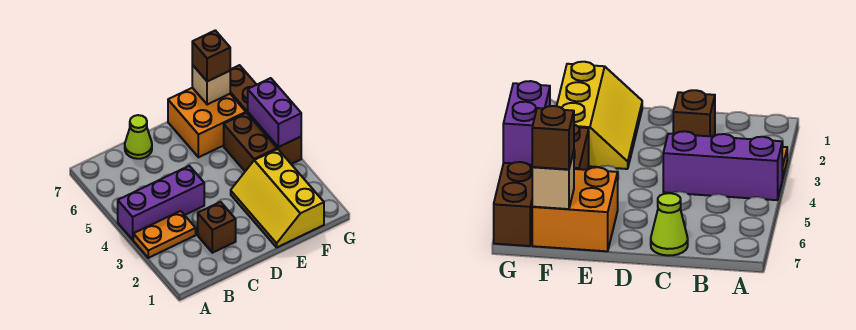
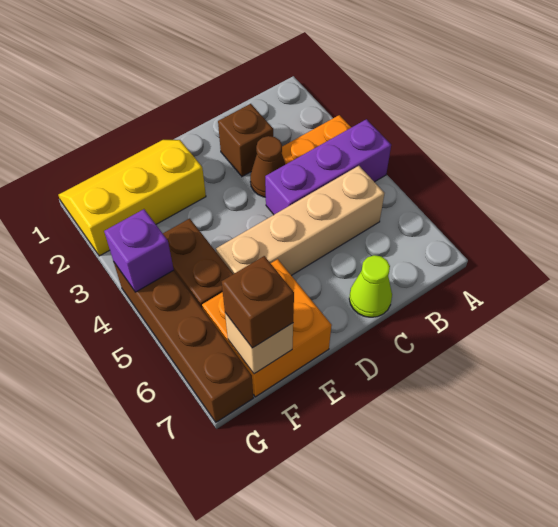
none -> tan brick B5:E5 level 1
none -> brown cone C3 level 1
yellow slope E1:F3 level 1 top F -> yellow slope E1:G2 level 1 top 2
purple brick G4:G5 level 2 -> purple brick G4 level 2

